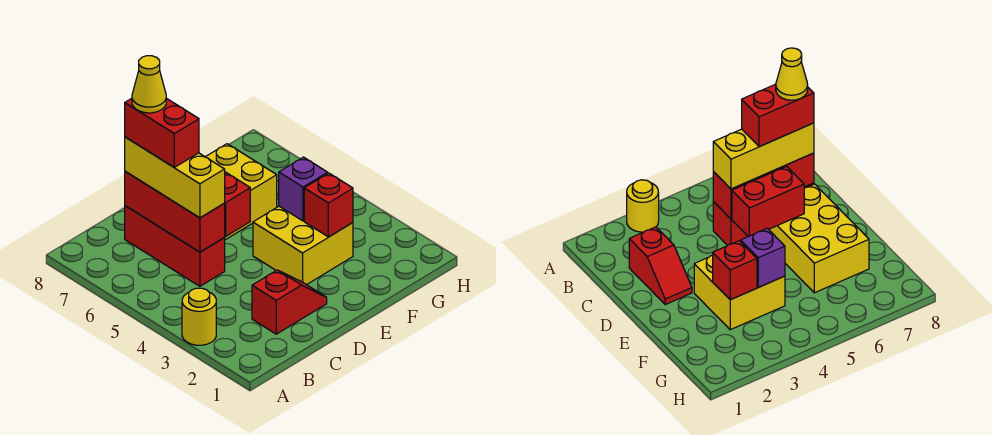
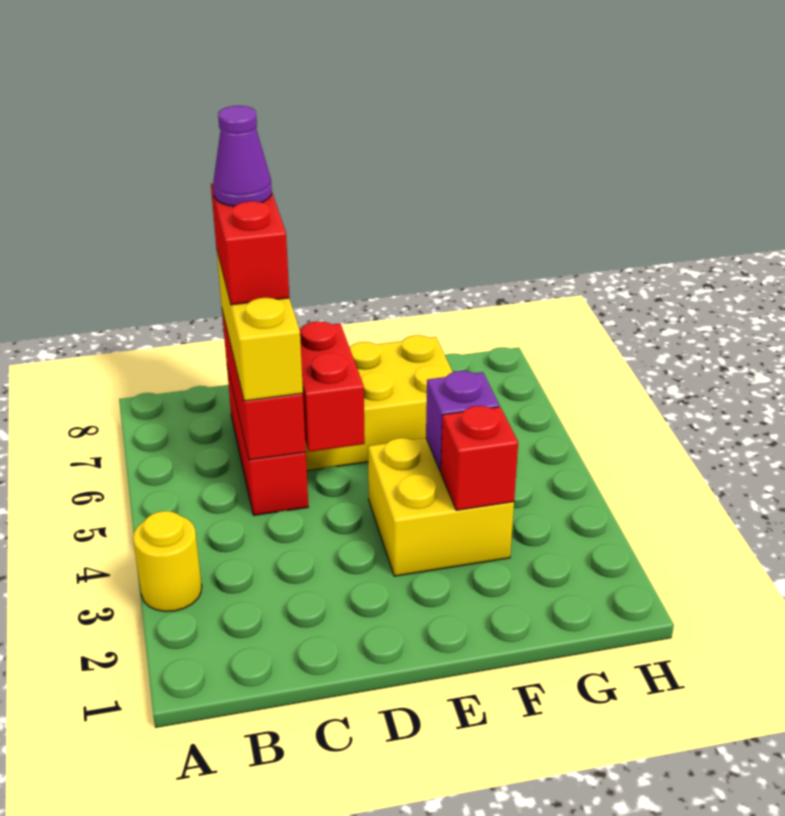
red slope C2:D2 level 1 top C -> none
yellow cone C7 level 5 -> purple cone C7 level 5

